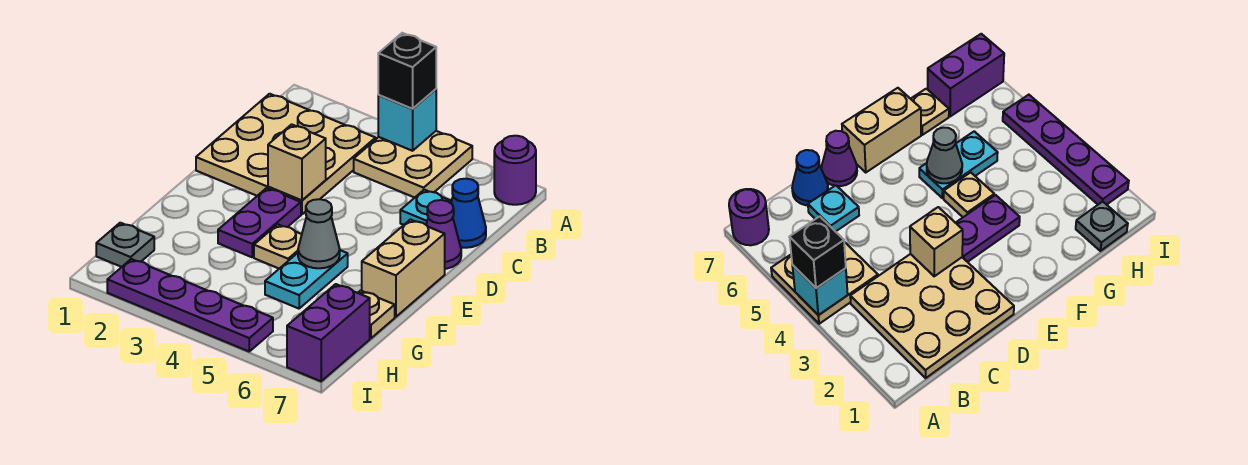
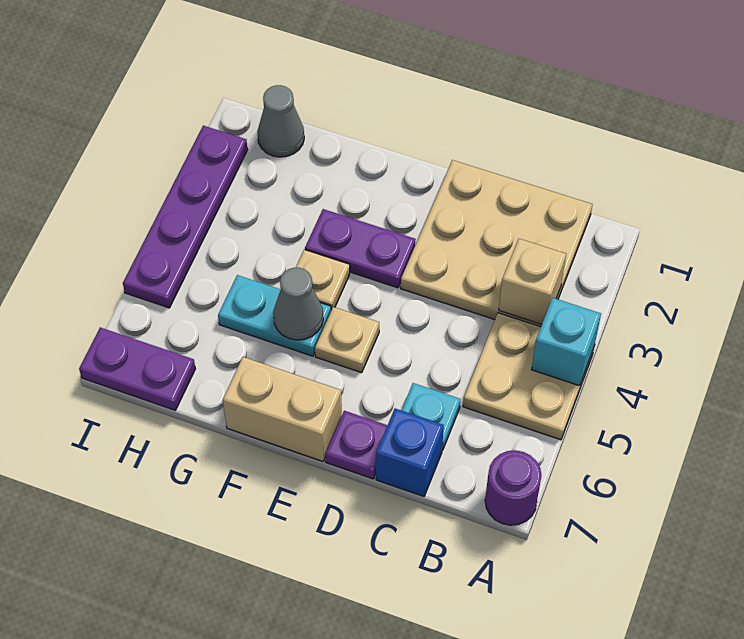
black brick A4 level 3 -> none
blue cone C7 level 1 -> blue brick C7 level 1
tan brick D3 level 2 -> tan brick B3 level 2
purple cone D7 level 1 -> purple plate D7 level 1
tan plate G7 level 1 -> tan plate E5 level 1
grey plate H1 level 1 -> grey cone H1 level 1
purple brick H7:I7 level 1 -> purple plate H7:I7 level 1

